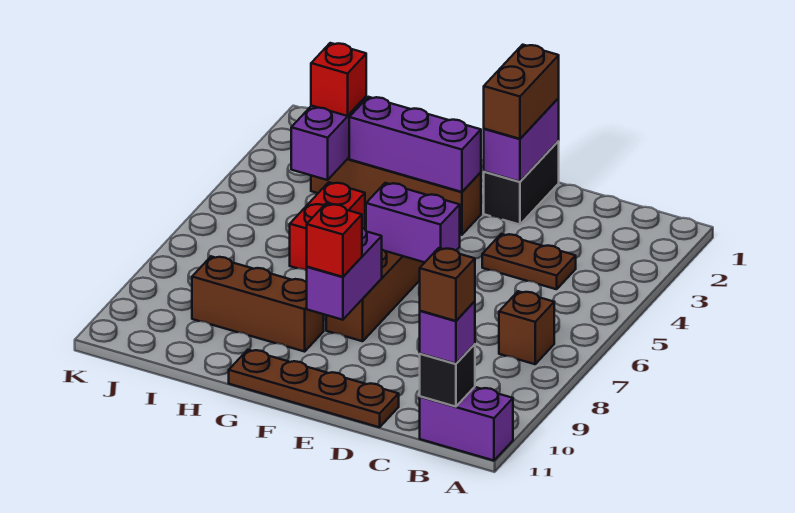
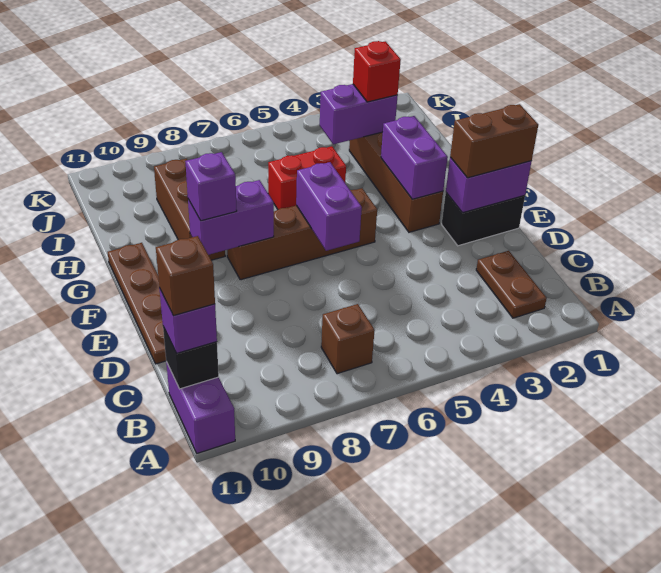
brown plate C4:D4 level 1 -> brown plate B2:C2 level 1
purple brick F3:H3 level 2 -> purple brick F3:G3 level 2
red brick F9 level 3 -> purple brick F9 level 3

